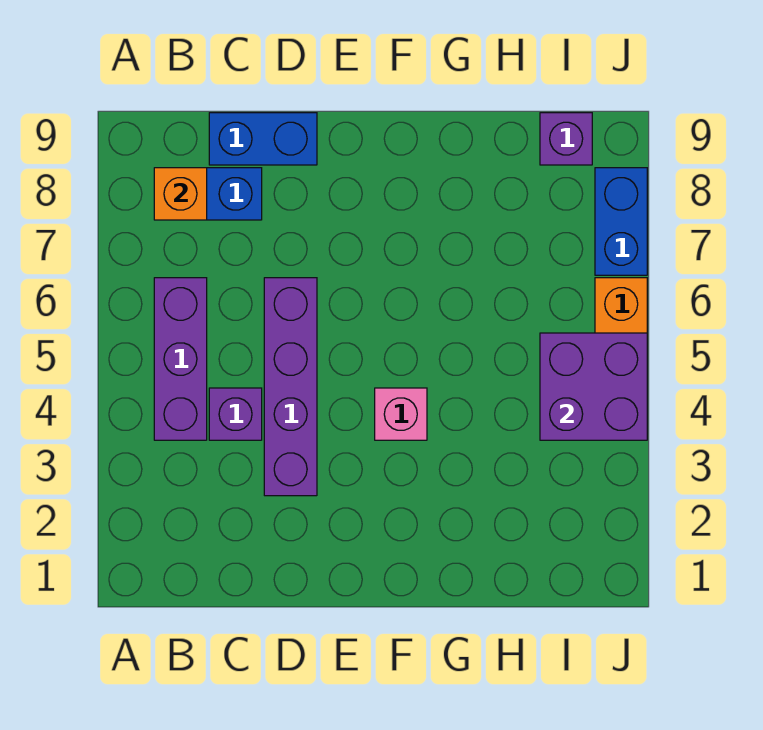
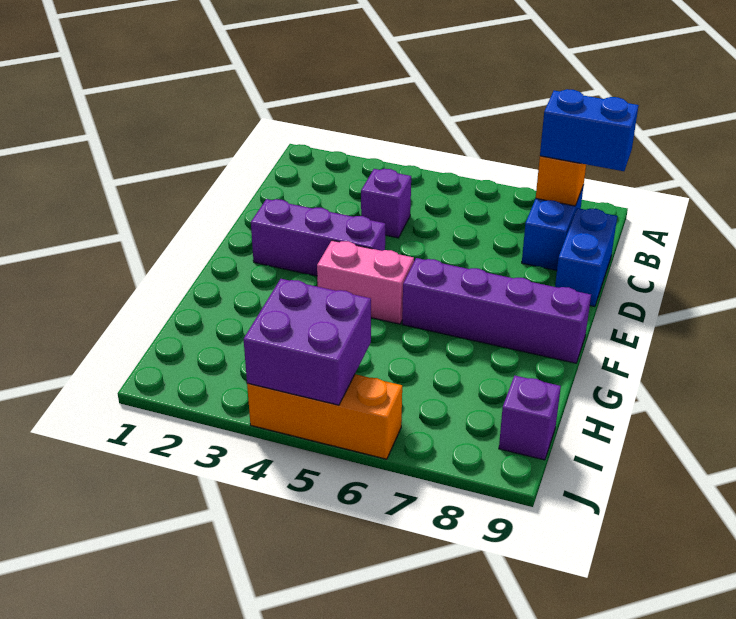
purple brick B4:B6 level 1 -> purple brick E2:E4 level 1
purple brick D3:D6 level 1 -> purple brick F6:F9 level 1
pink brick F4 level 1 -> pink brick F4:F5 level 1
blue brick J7:J8 level 1 -> blue brick B8:B9 level 3

